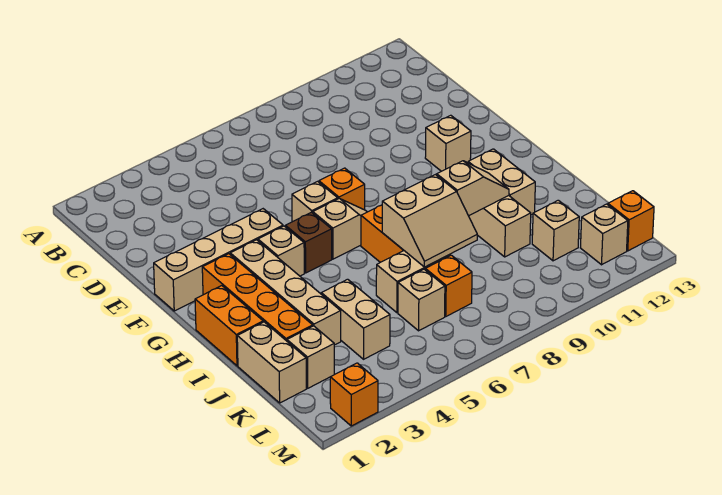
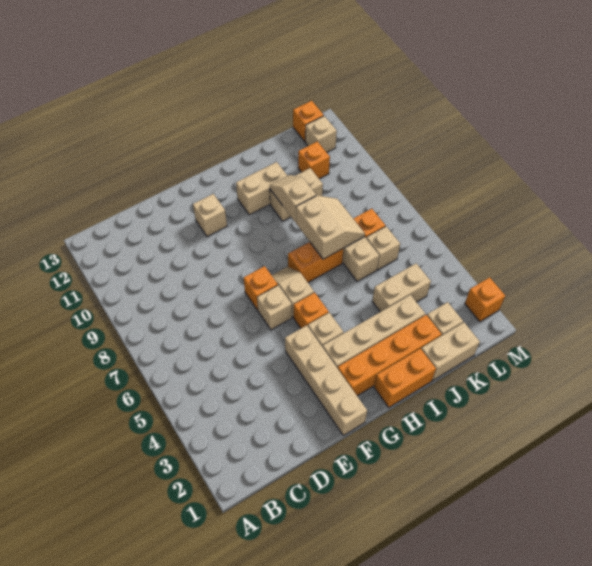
brown brick G5 level 1 -> orange brick G5 level 1
tan brick K11 level 1 -> orange brick K11 level 1

